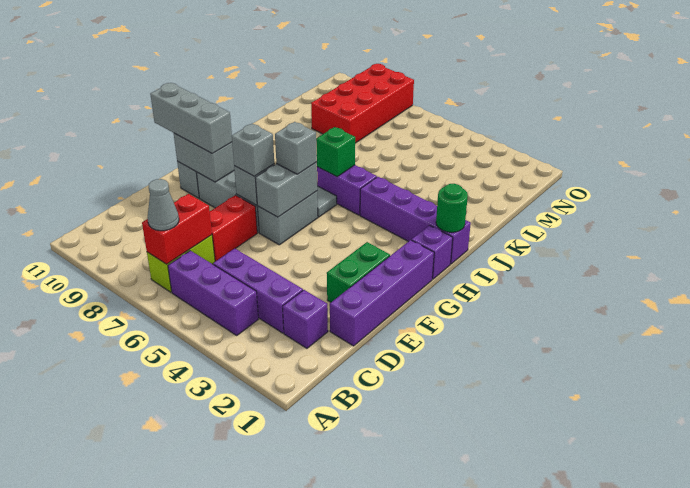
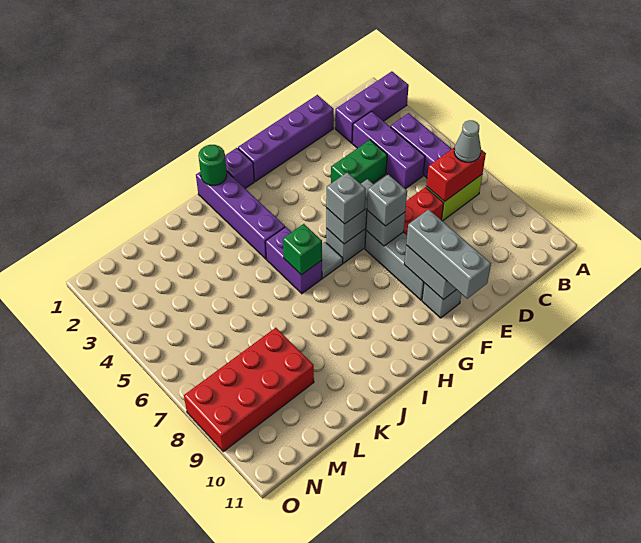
purple brick C2 level 1 -> purple brick A2:C2 level 1
green brick E2:F2 level 1 -> green brick D4:E4 level 1

